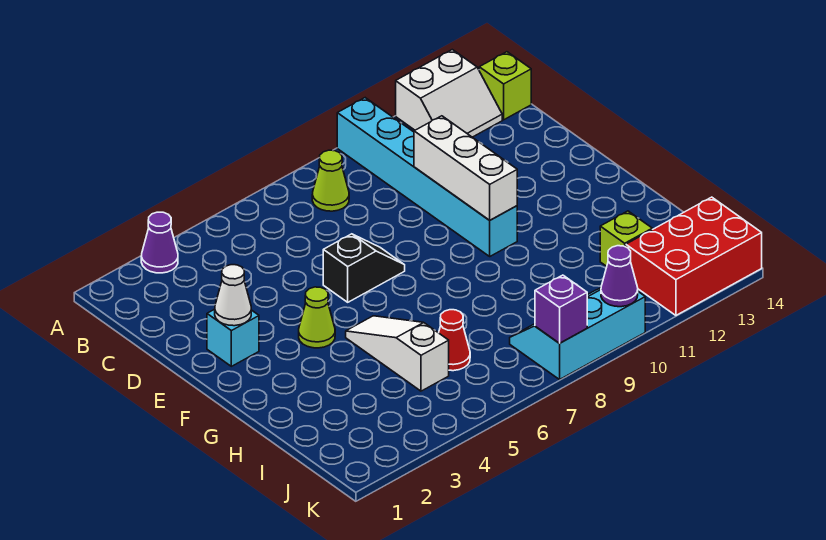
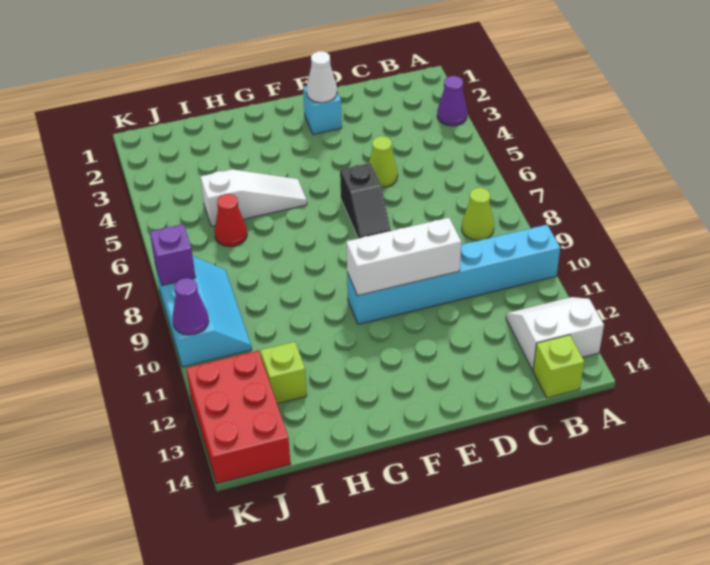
white slope A12:B13 level 1 top A -> white slope A12:B13 level 1 top 13
lime cone F4 level 1 -> lime cone D5 level 1

